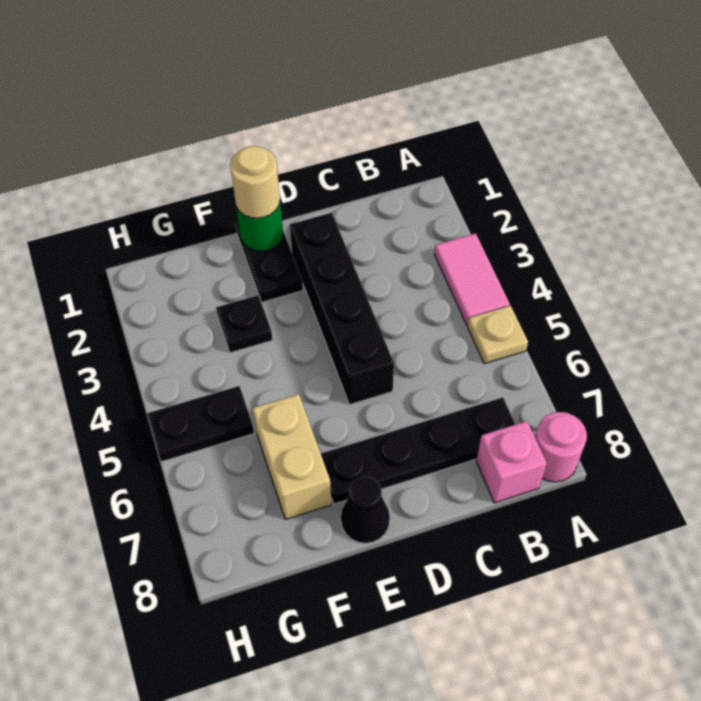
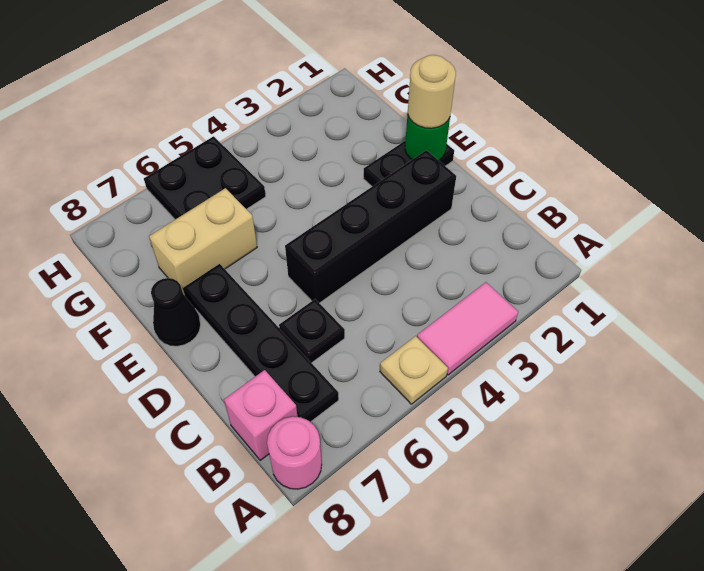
black plate F3 level 1 -> black plate C6 level 1
black plate G5:H5 level 1 -> black plate G5:H6 level 1

